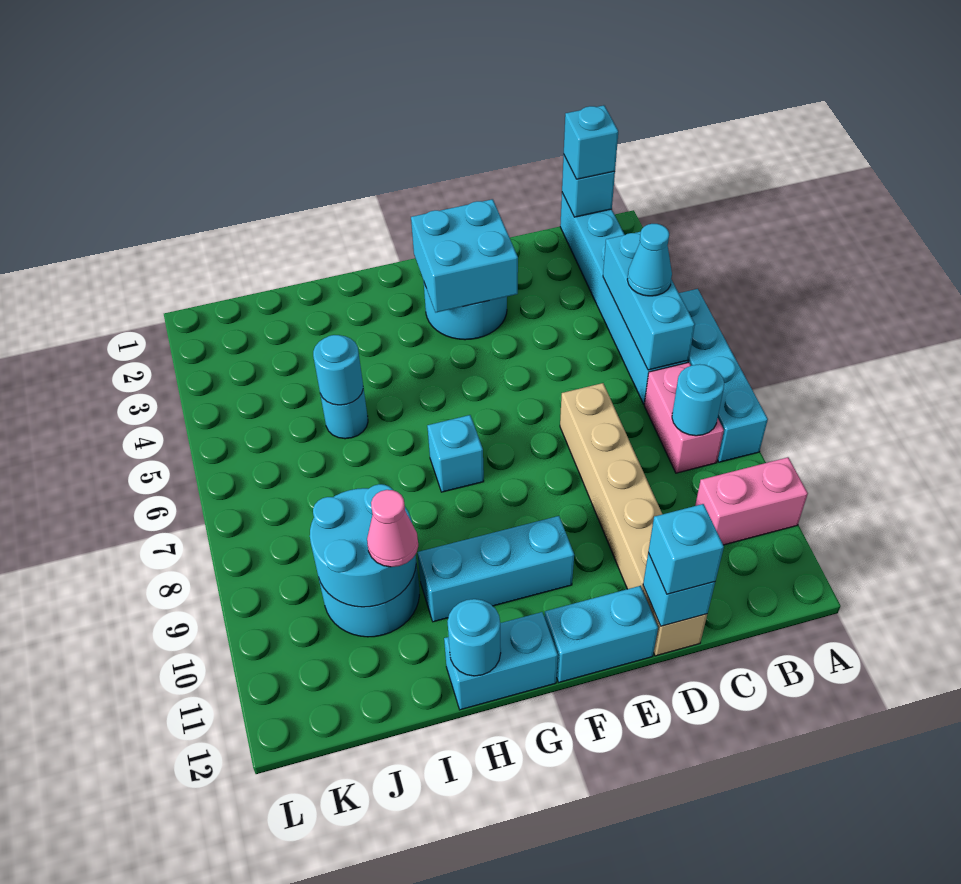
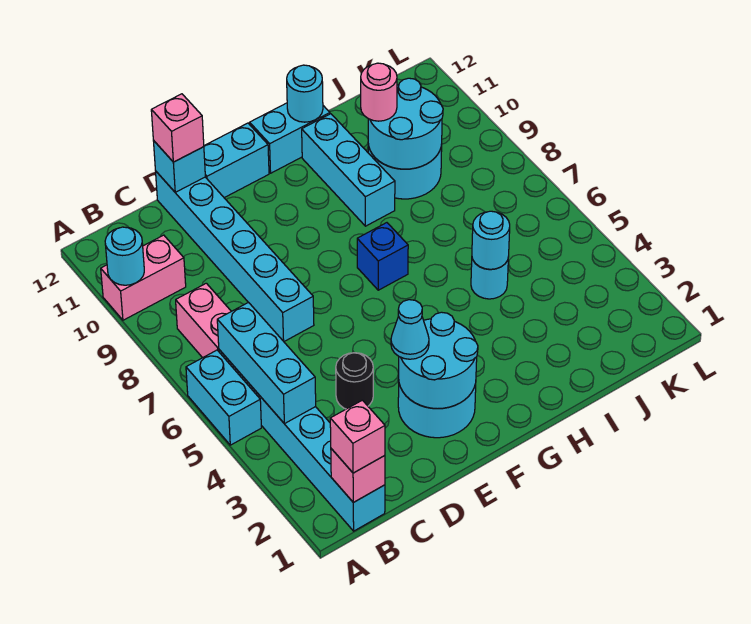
cyan brick A5:A8 level 1 -> cyan brick A5:A6 level 1
cyan brick B1 level 2 -> pink brick B1 level 2
cyan brick B1 level 3 -> pink brick B1 level 3
cyan cone B5 level 3 -> cyan cone E3 level 3
cyan round brick B8 level 2 -> cyan round brick A10 level 2
none -> black round brick D4 level 1
tan brick D7:D12 level 1 -> cyan brick D7:D12 level 1
cyan brick D12 level 3 -> pink brick D12 level 3
cyan brick E2:F3 level 2 -> cyan round brick E2:F3 level 2
cyan brick F10:H10 level 1 -> cyan brick H9:H11 level 1
cyan brick G7 level 1 -> blue brick G7 level 1
pink cone I10 level 3 -> pink round brick I10 level 3

